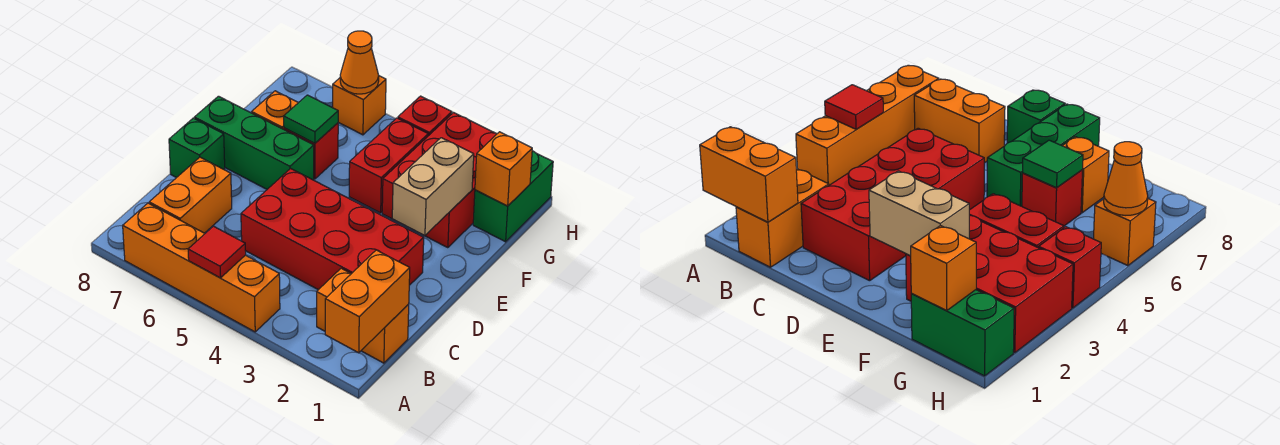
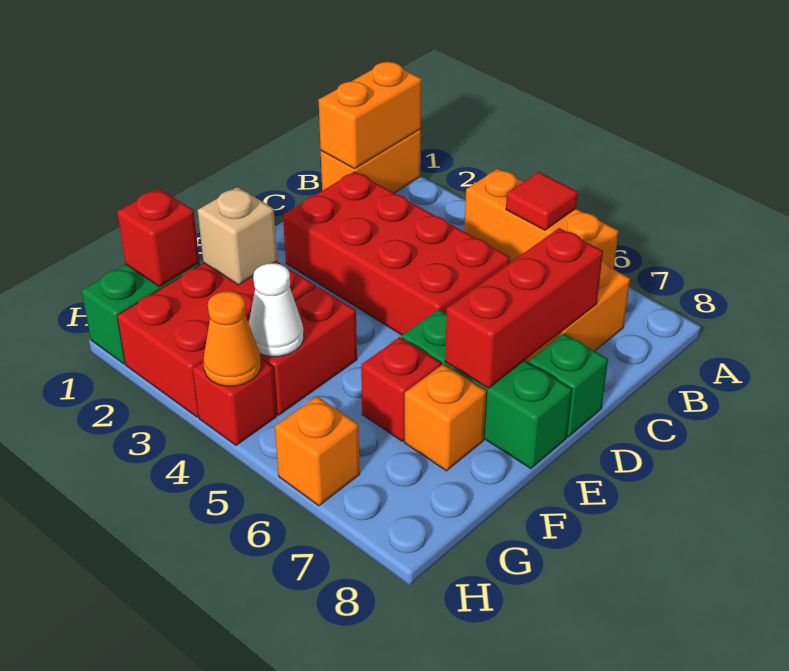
orange brick A4:A7 level 1 -> orange brick A4:A6 level 1
orange brick B1:B2 level 1 -> orange brick A1:B1 level 1
none -> red brick C7:E7 level 2
tan brick E2:F2 level 2 -> tan brick F2 level 2
green tile F6 level 2 -> none
orange brick G1 level 2 -> red brick G1 level 2
none -> white cone G4 level 2
orange cone H6 level 2 -> orange cone H4 level 2

